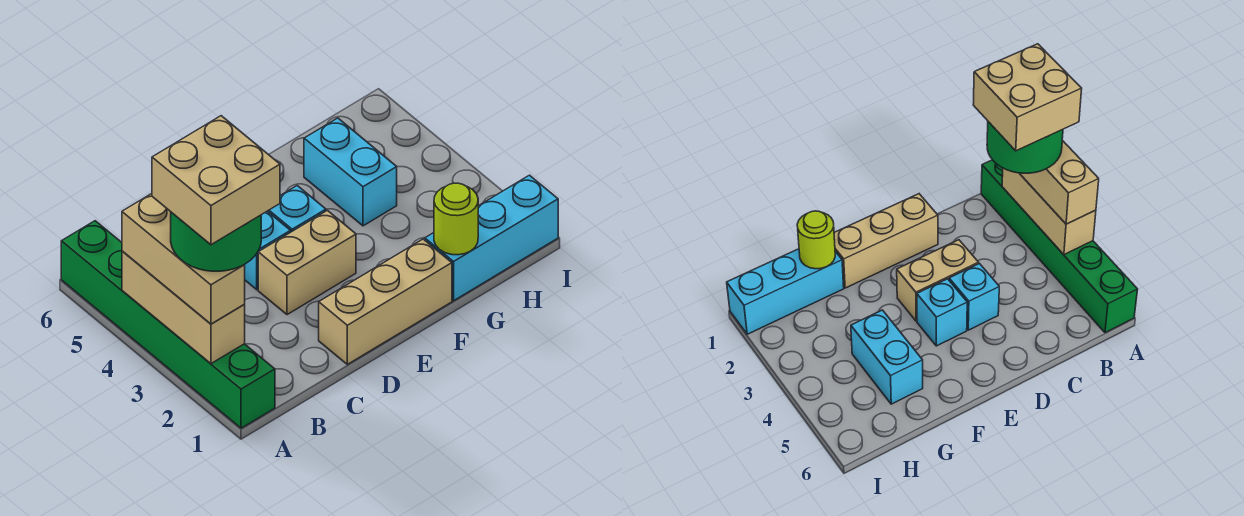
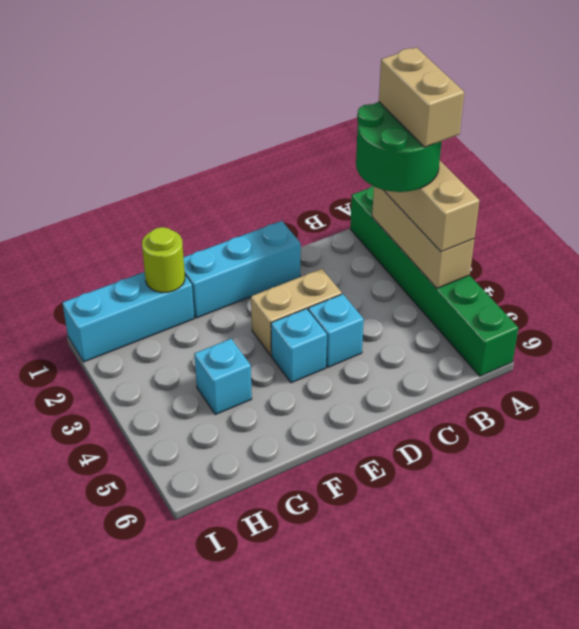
tan brick A2:B3 level 5 -> tan brick A2:A3 level 5
tan brick D1:F1 level 1 -> cyan brick D1:F1 level 1
cyan brick G4:G5 level 1 -> cyan brick G4 level 1

